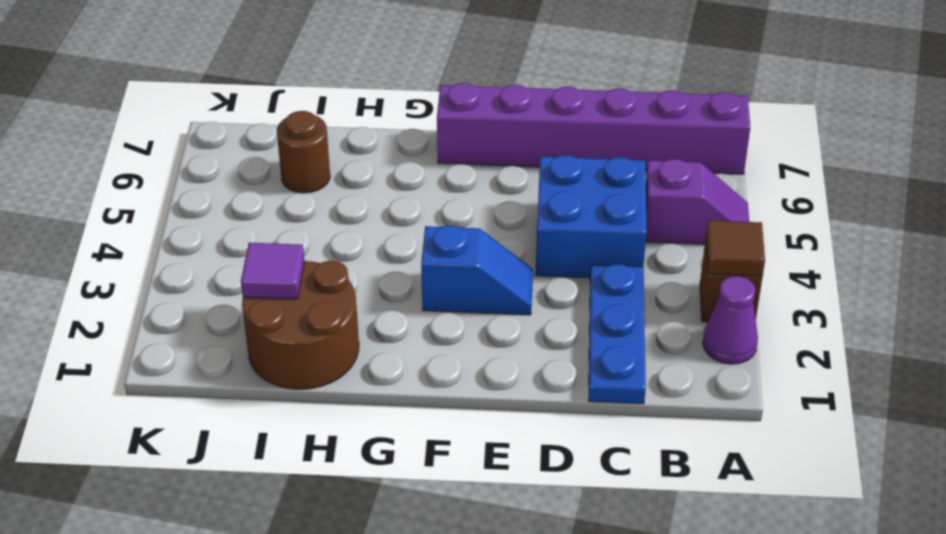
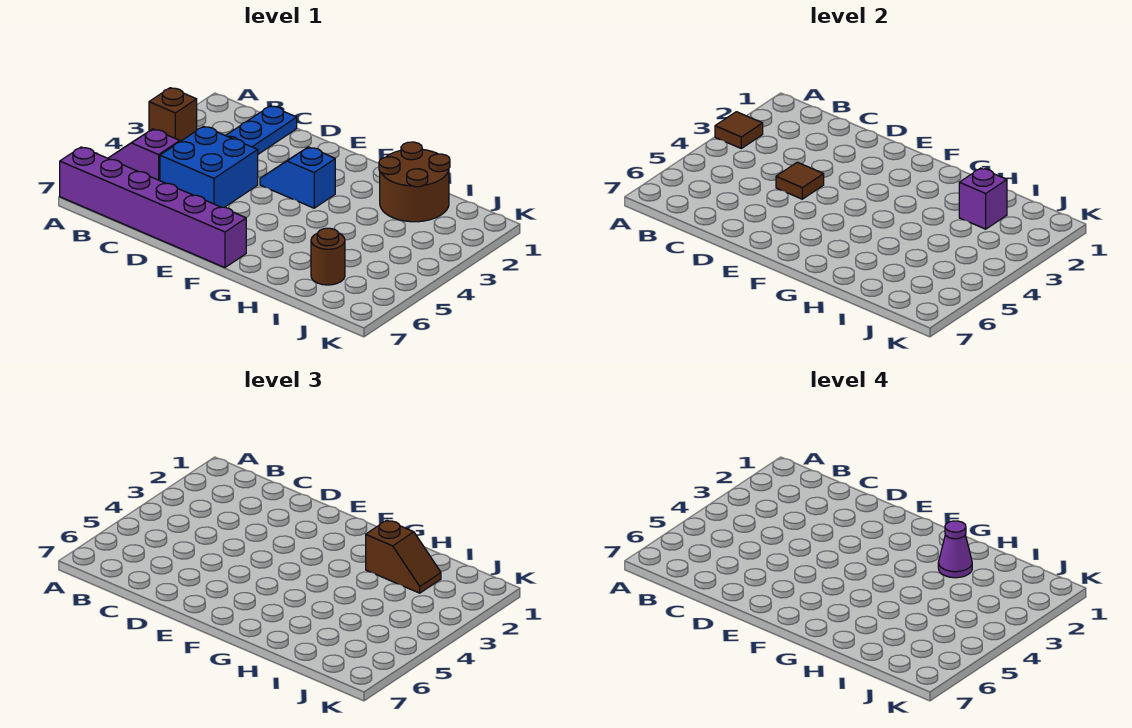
purple cone A2 level 1 -> purple cone H2 level 4
none -> brown tile D4 level 2
none -> brown slope H2:I2 level 3 top H
purple tile I2 level 2 -> purple brick I2 level 2

